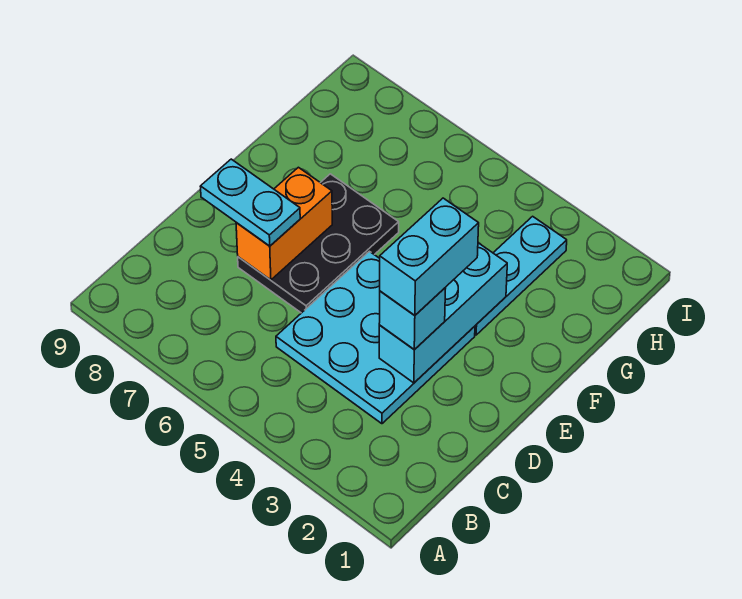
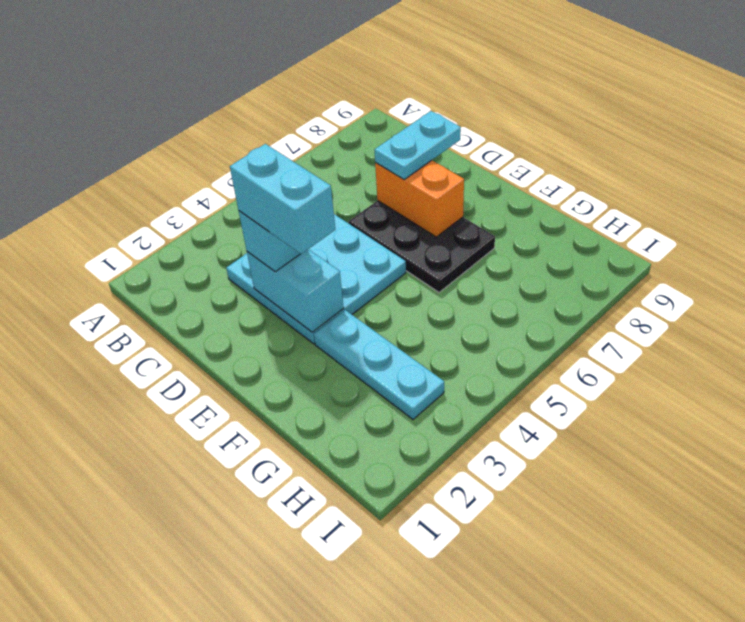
cyan brick D3:F3 level 2 -> cyan brick D3:E3 level 2

